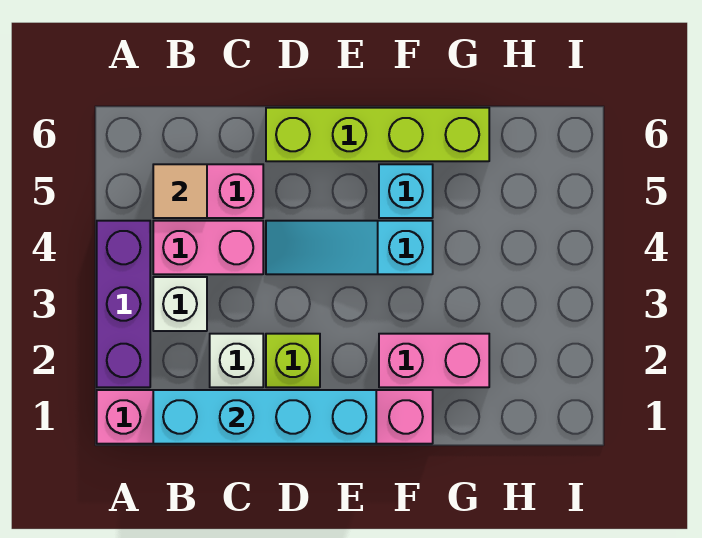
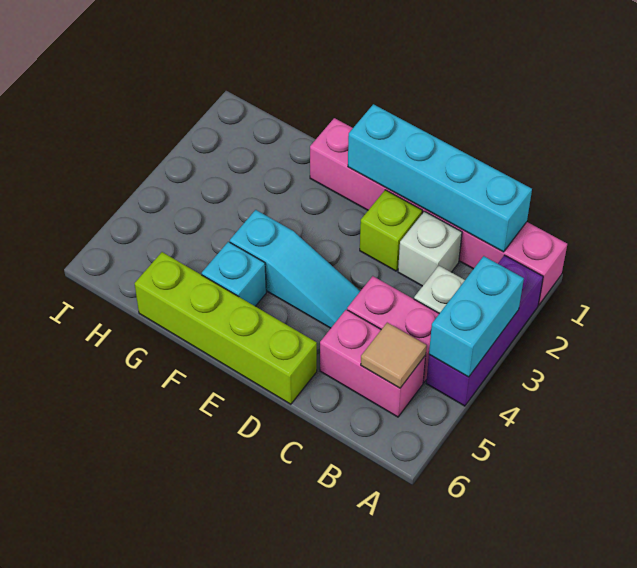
none -> cyan brick A3:A4 level 2
pink brick F2:G2 level 1 -> none

